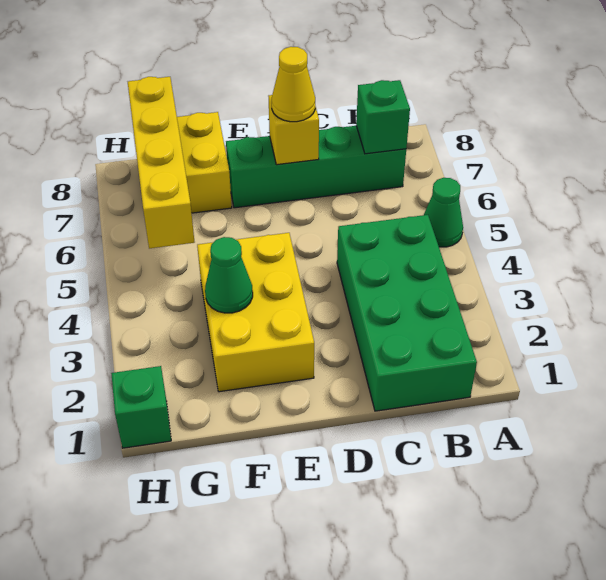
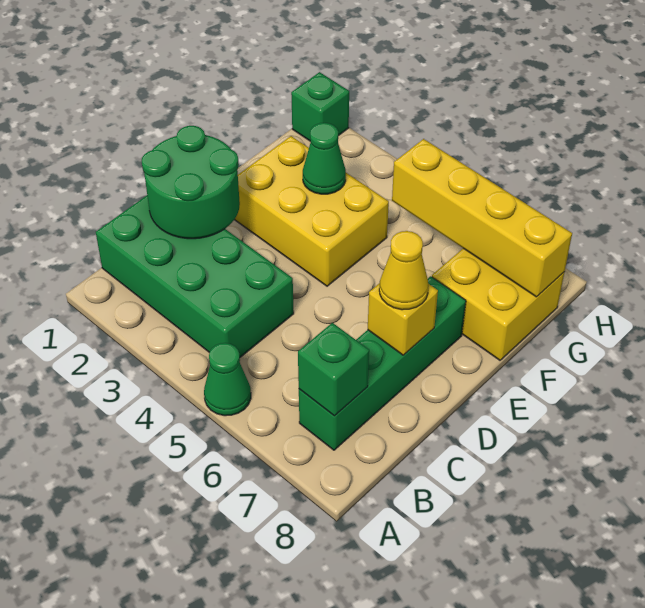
none -> green round brick C1:D2 level 2

